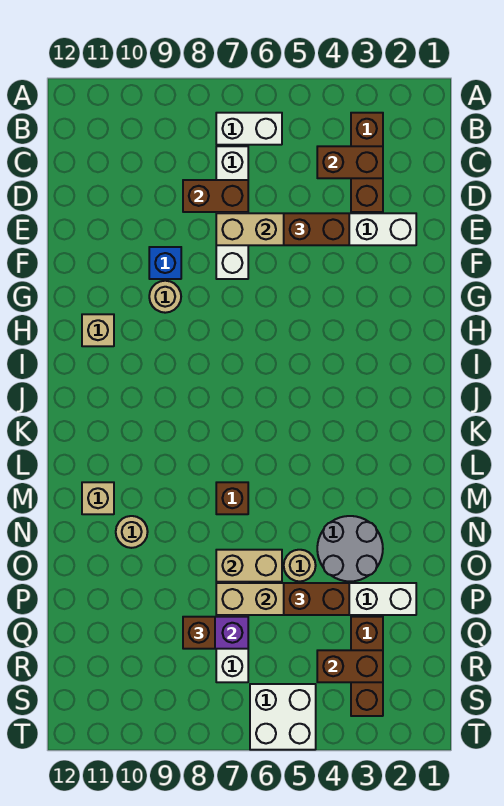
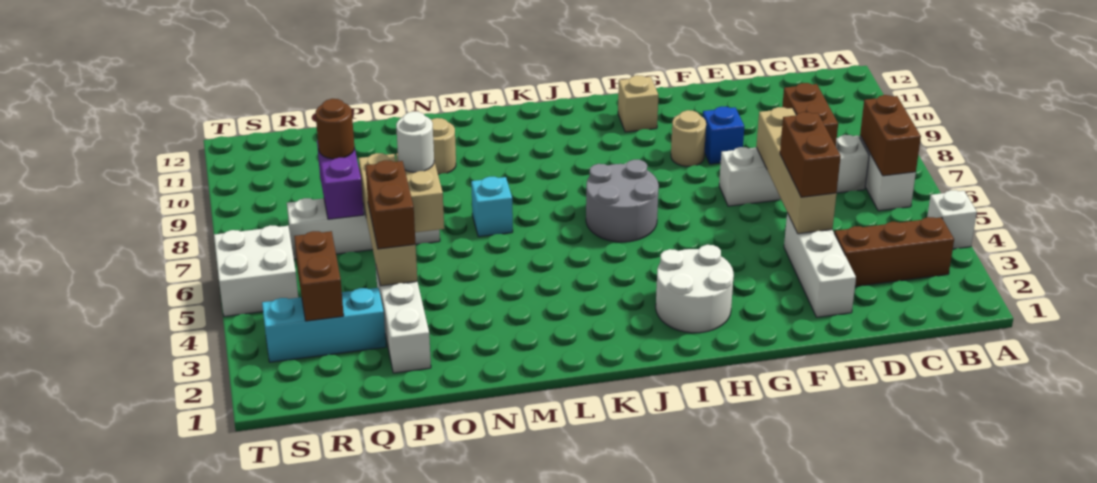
none -> white brick A4 level 1
brown brick C3:C4 level 2 -> brown brick B6:B7 level 2
none -> white round brick H2:I3 level 1
brown brick M7 level 1 -> cyan brick M7 level 1
tan brick M11 level 1 -> none
grey round brick N3:O4 level 1 -> grey round brick I6:J7 level 1
tan round brick O5 level 1 -> none
none -> white round brick O7 level 3
brown brick Q3:S3 level 1 -> cyan brick Q3:S3 level 1
brown brick Q8 level 3 -> brown round brick Q8 level 3

